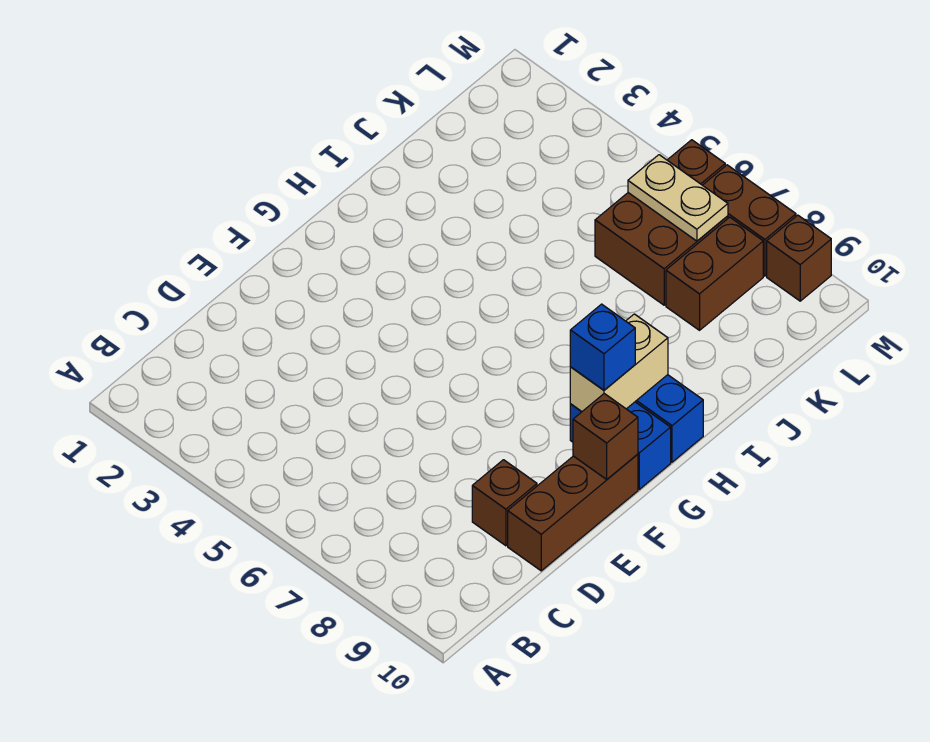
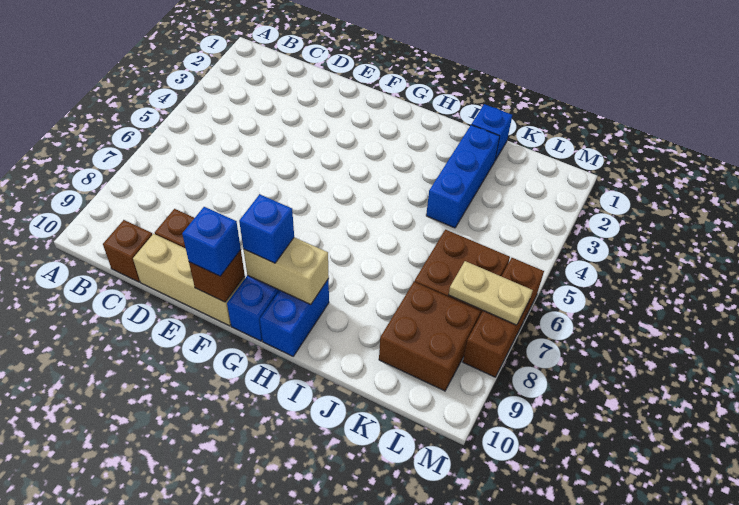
brown brick D10:F10 level 1 -> tan brick D10:F10 level 1
none -> blue brick F10 level 3
none -> blue brick J1 level 1
none -> blue brick J2:J4 level 1
brown brick K8:L8 level 1 -> brown brick K8:L9 level 1
tan plate L6:L7 level 2 -> tan plate L7:M7 level 2
brown brick M9 level 1 -> brown brick C10 level 1

